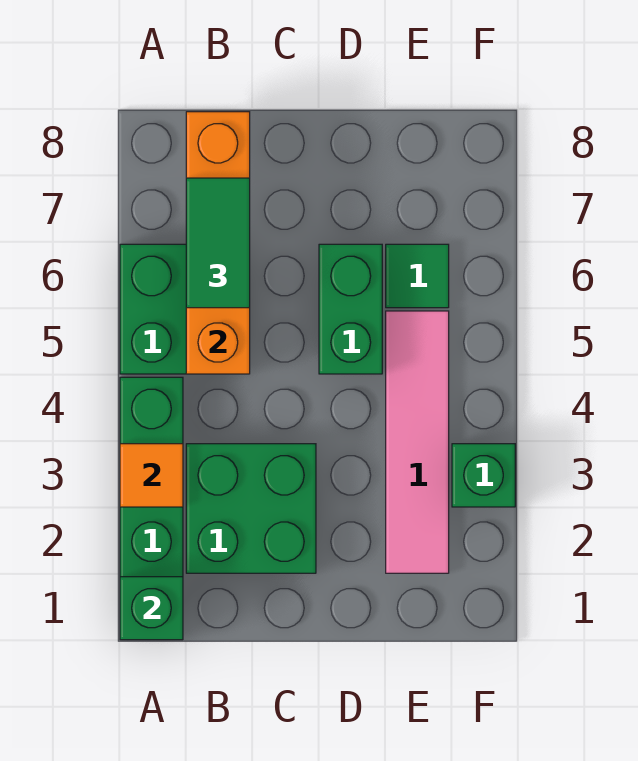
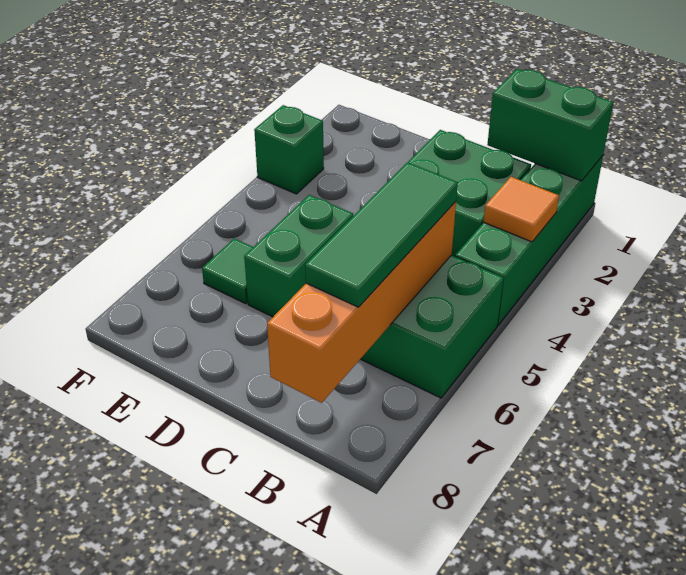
green brick A1 level 2 -> green brick A1:B1 level 2
green tile B6:B7 level 3 -> green tile B5:B7 level 3
pink tile E2:E5 level 1 -> none

